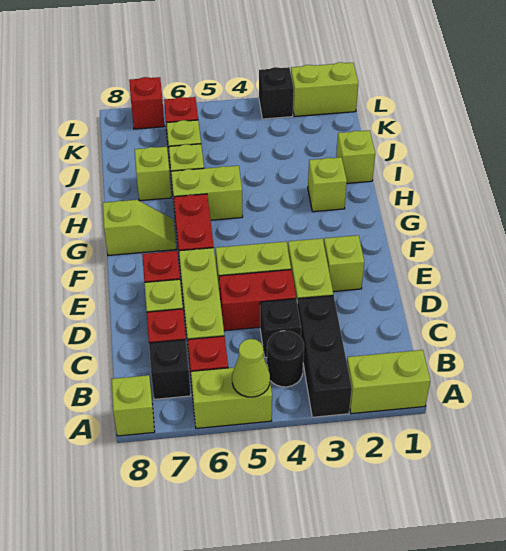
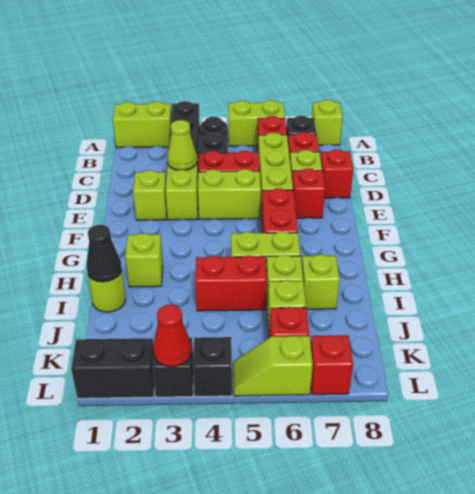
lime cone A5 level 2 -> lime cone D3 level 2
none -> red brick D8 level 1
lime slope G7:G8 level 1 top 8 -> lime slope L5:L6 level 1 top 6
lime brick I1 level 1 -> lime round brick I1 level 1
none -> black cone I1 level 2
none -> red brick I4:I5 level 1
lime brick L1:L2 level 1 -> black brick L1:L2 level 1
none -> red cone L3 level 2
none -> black brick L4 level 1

